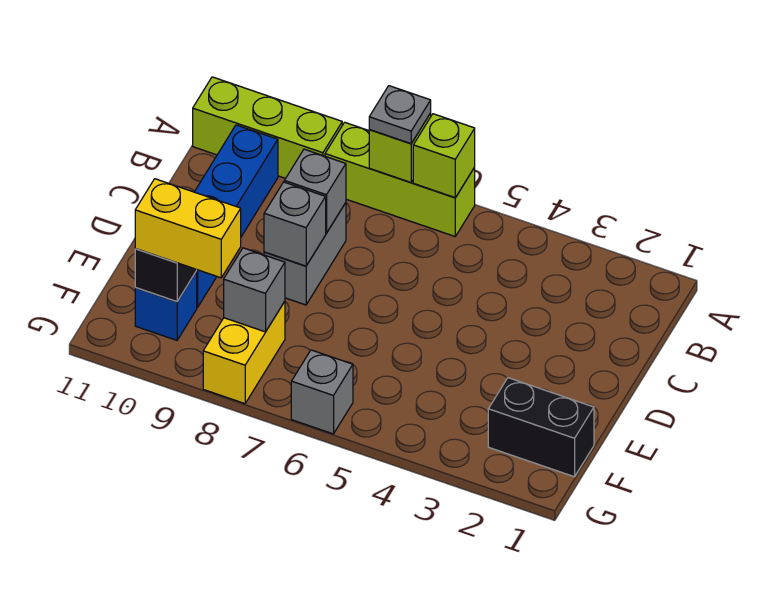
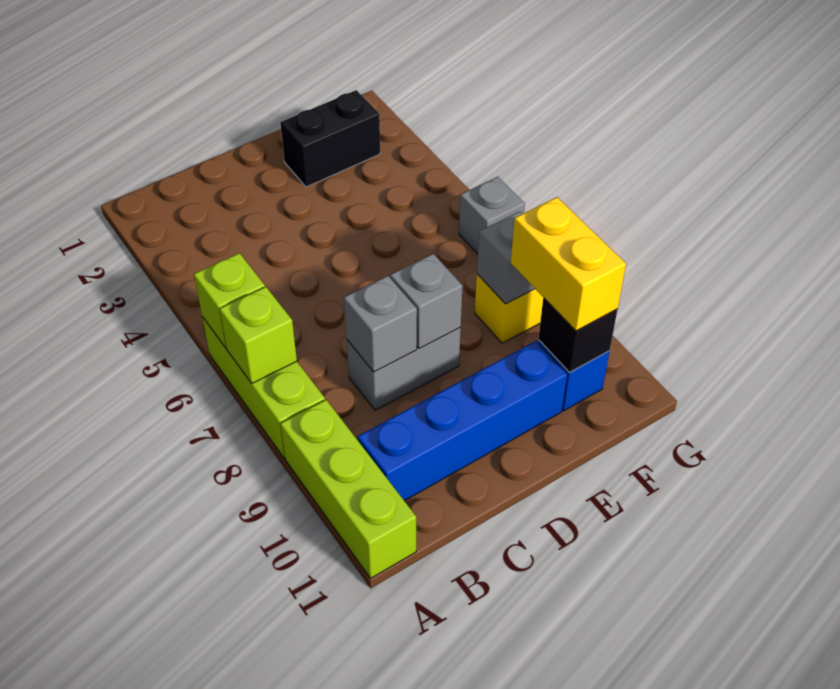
grey plate A7 level 3 -> none
black brick F1:F2 level 1 -> black brick E2:F2 level 1

